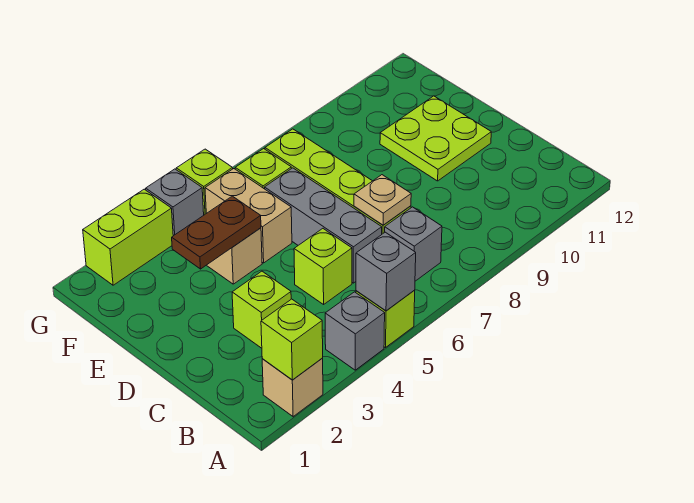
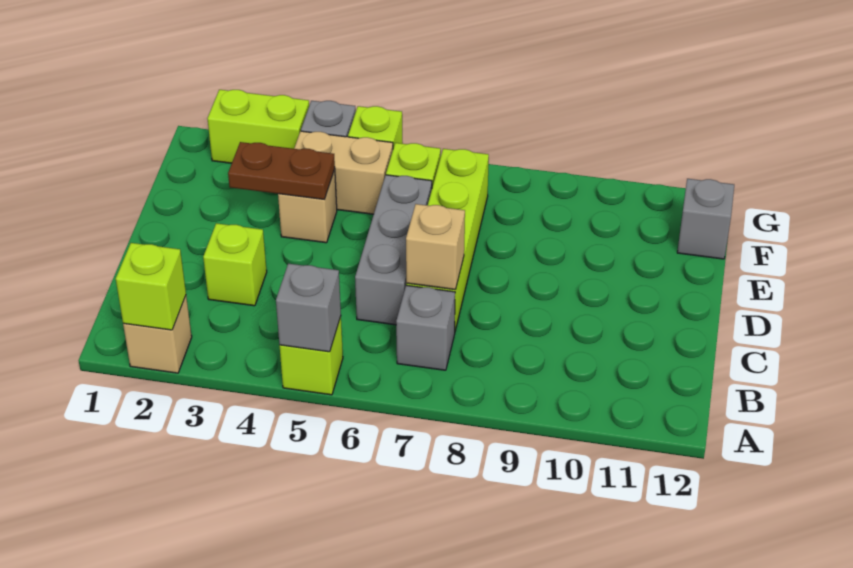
grey brick A4 level 1 -> grey brick F12 level 1
lime brick C5 level 1 -> none
tan plate C7 level 2 -> tan brick C7 level 2
lime plate D10:E11 level 1 -> none
tan brick E5:F5 level 1 -> tan brick F4:F5 level 1

